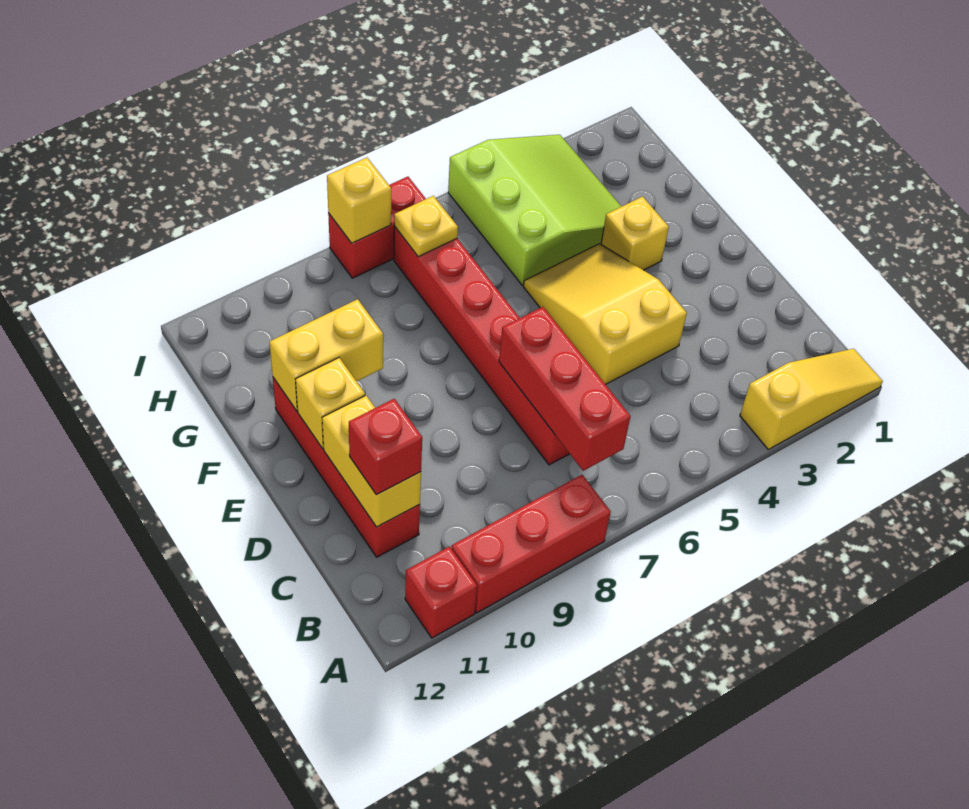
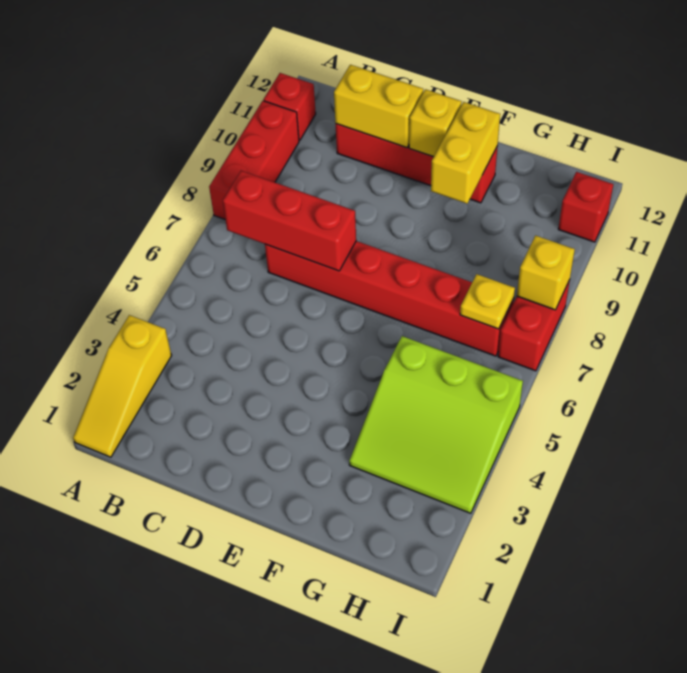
red brick C11 level 3 -> red brick I11 level 1
yellow slope D4:F5 level 1 top D -> none
yellow brick F3 level 1 -> none

